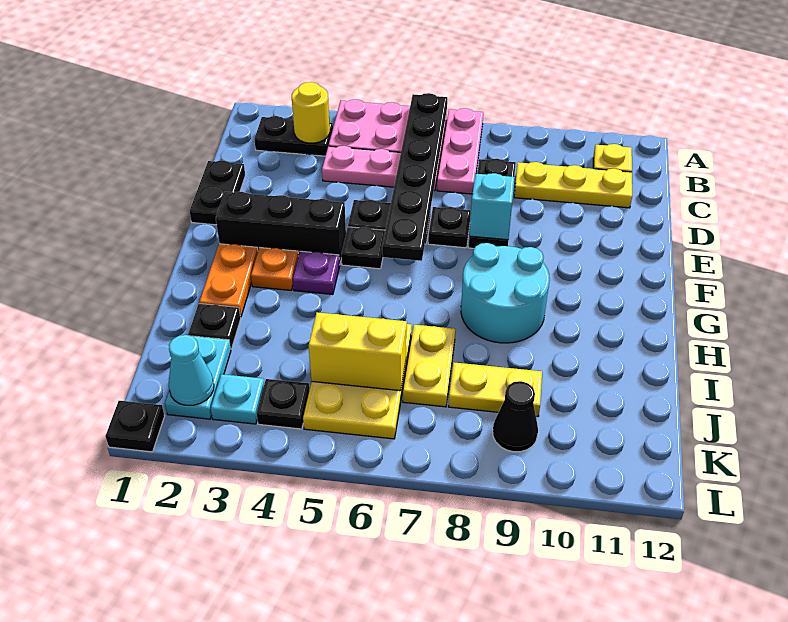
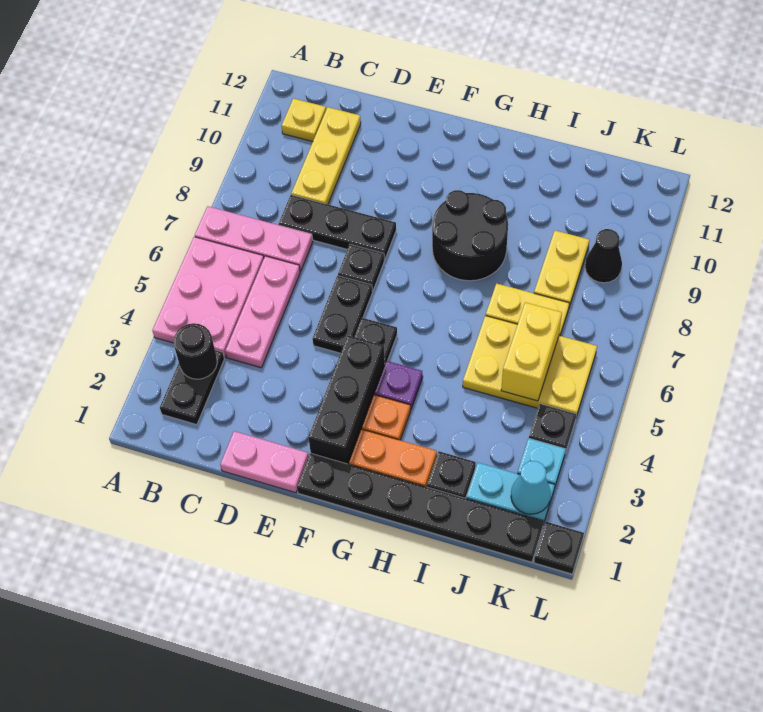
black plate A6:F6 level 2 -> black plate F1:K1 level 1
yellow round brick B3 level 2 -> black round brick B3 level 2
black plate D1:E1 level 1 -> pink plate D1:E1 level 1
cyan brick E8 level 2 -> none
cyan round brick G8:H9 level 1 -> black round brick G8:H9 level 1

